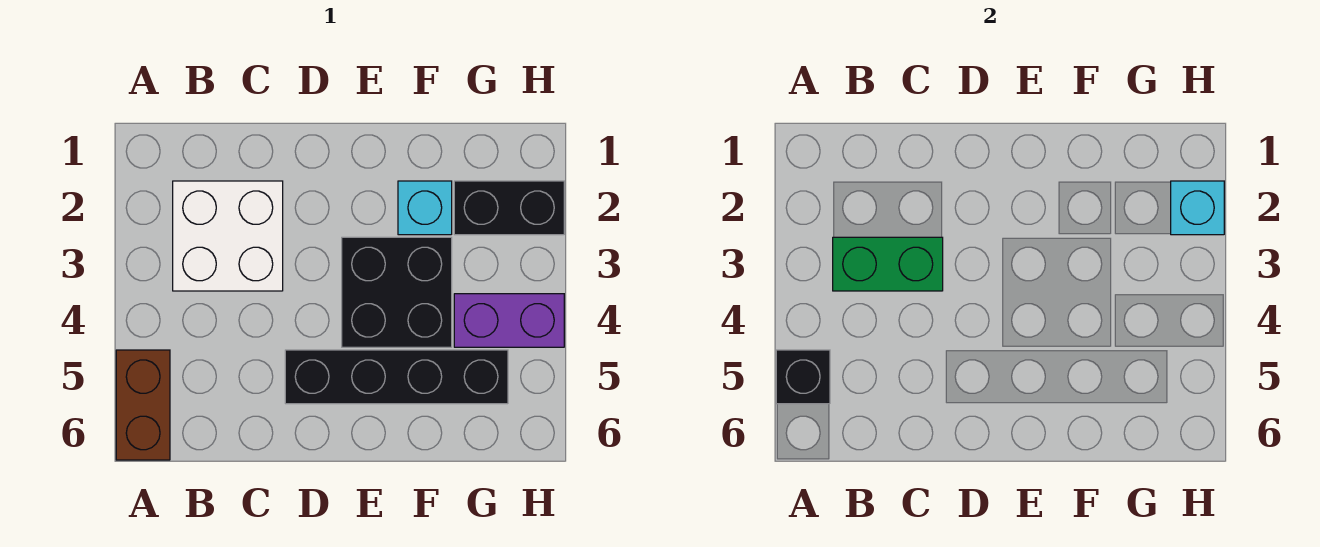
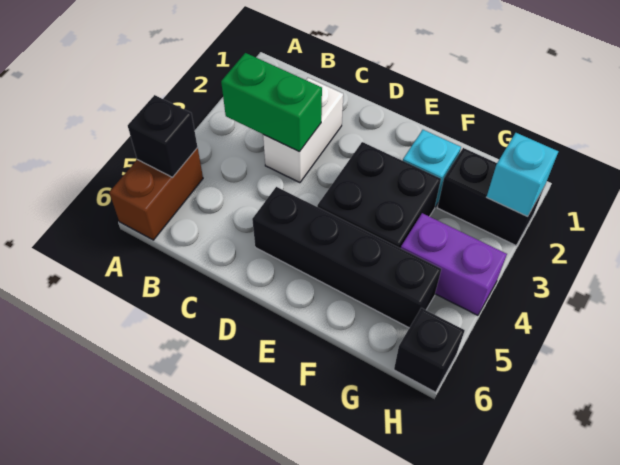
white brick B2:C3 level 1 -> white brick C2:C3 level 1
none -> black brick H6 level 1

